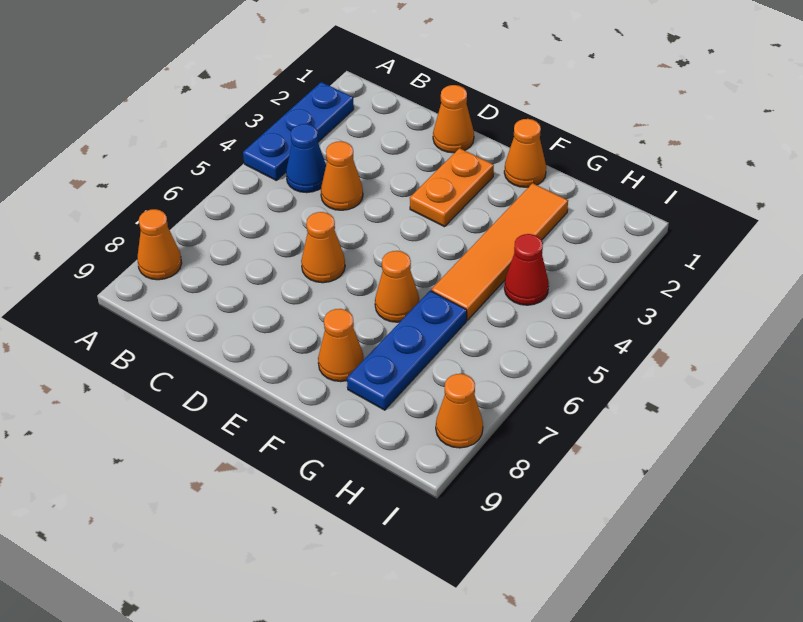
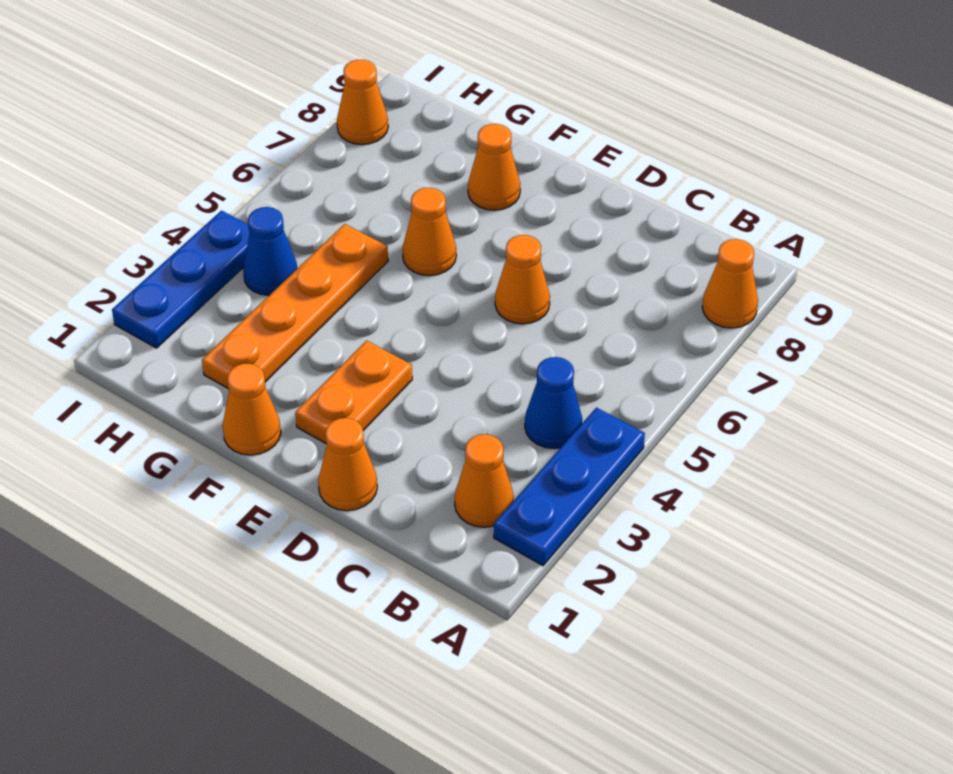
orange cone C4 level 1 -> orange cone B2 level 1
orange tile G2:G5 level 1 -> orange plate G2:G5 level 1
blue plate G6:G8 level 1 -> blue plate I2:I4 level 1
red cone H4 level 1 -> blue cone H4 level 1

